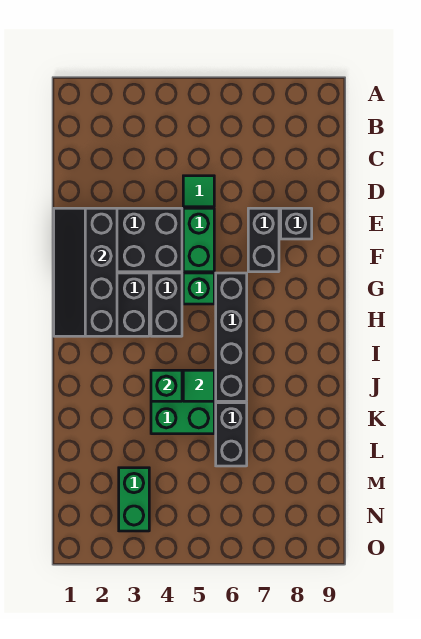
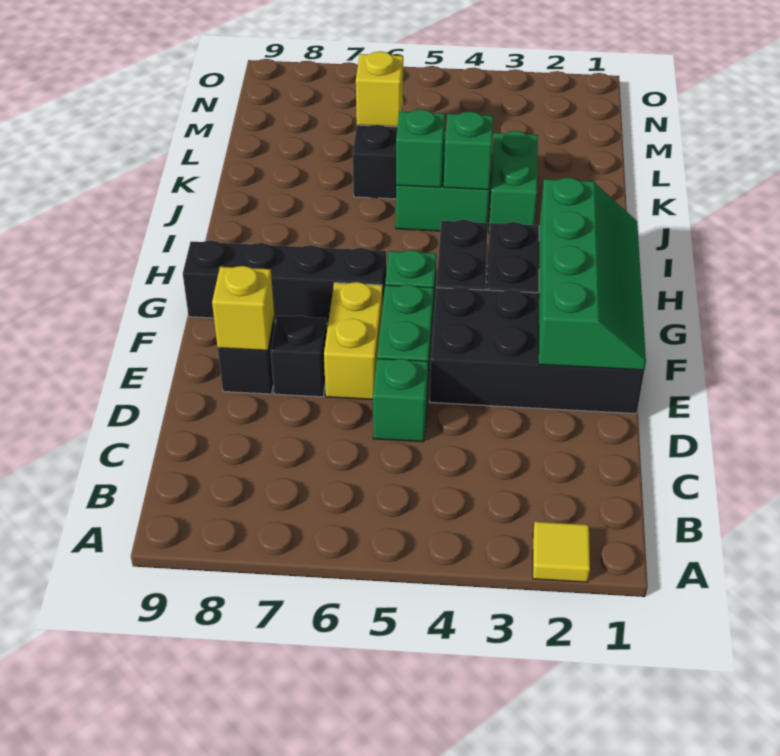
none -> yellow tile A2 level 1
green tile D5 level 1 -> green brick D5 level 1
black slope E1:H2 level 2 top 2 -> green slope E1:H2 level 2 top 2
none -> yellow brick E6:F6 level 1
black brick E7:F7 level 1 -> black brick E7 level 1
none -> yellow brick E8 level 2
black brick G6:J6 level 1 -> black brick G6:G9 level 1
green tile J5 level 2 -> green brick J5 level 2
none -> yellow brick L6 level 2
green brick M3:N3 level 1 -> green brick J3:K3 level 1

